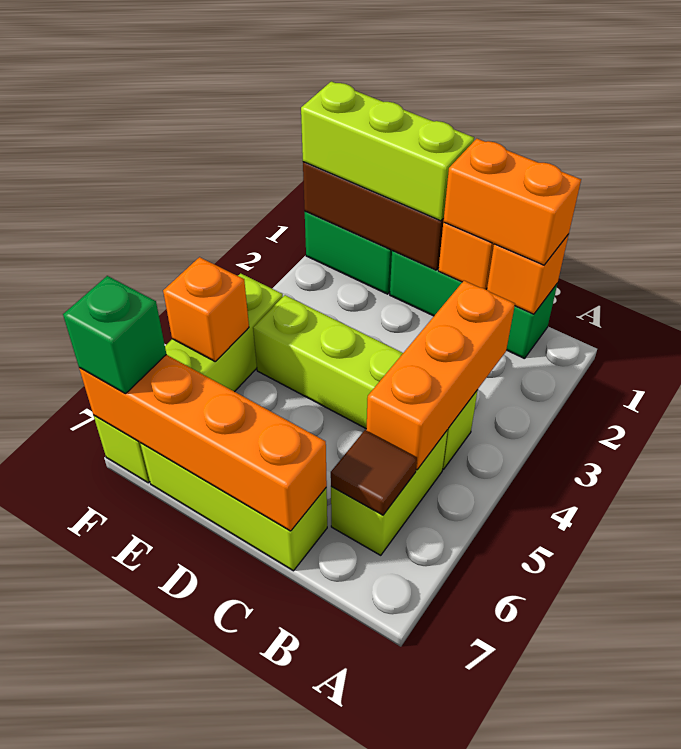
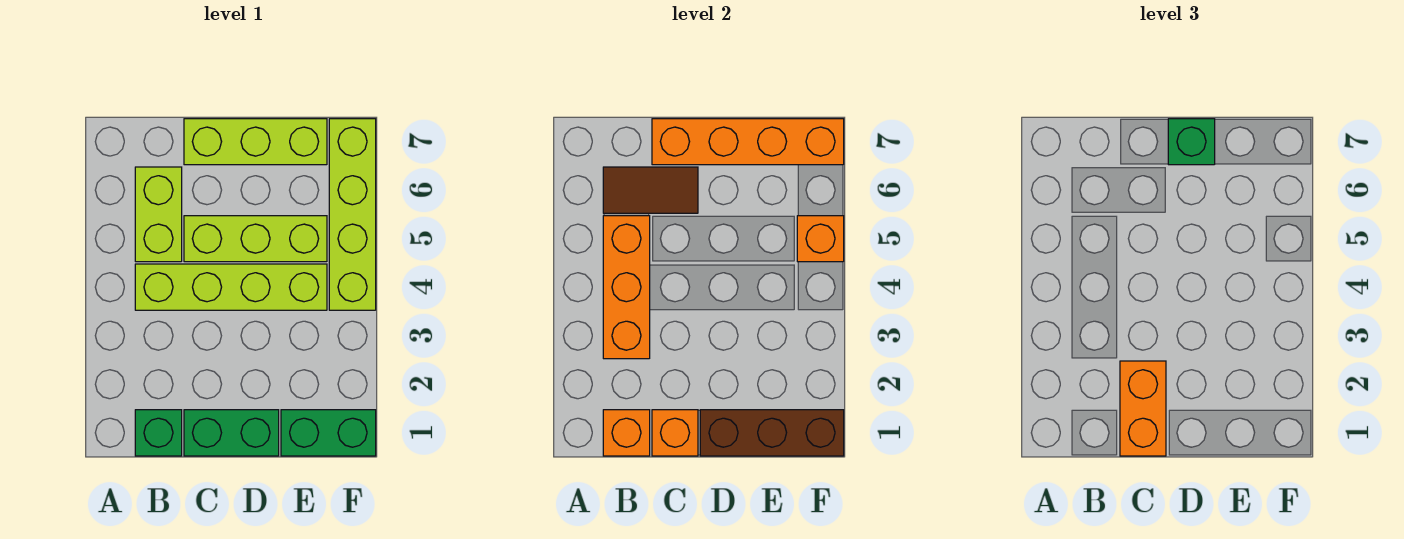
orange brick B1:C1 level 3 -> orange brick C1:C2 level 3
brown tile B6 level 2 -> brown tile B6:C6 level 2
lime brick D1:F1 level 3 -> lime brick C5:E5 level 1
green brick F7 level 3 -> green brick D7 level 3

